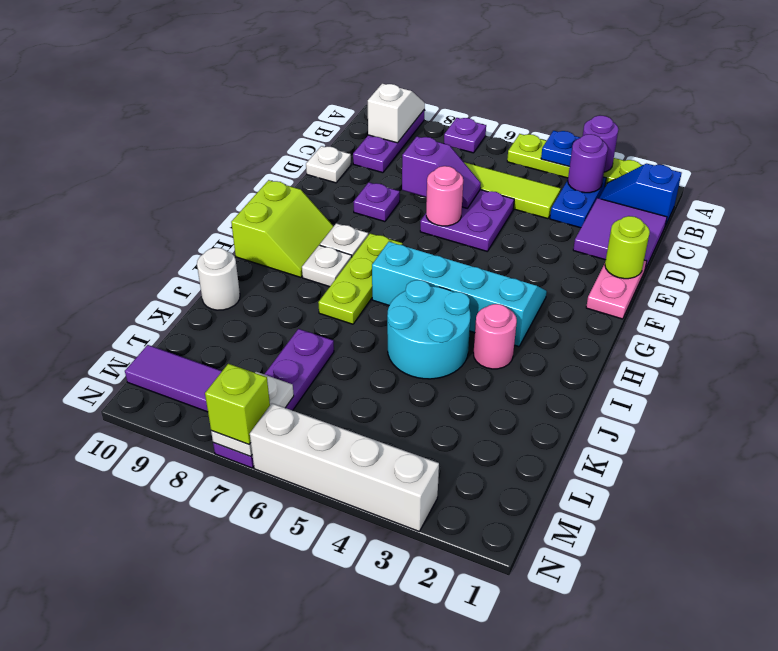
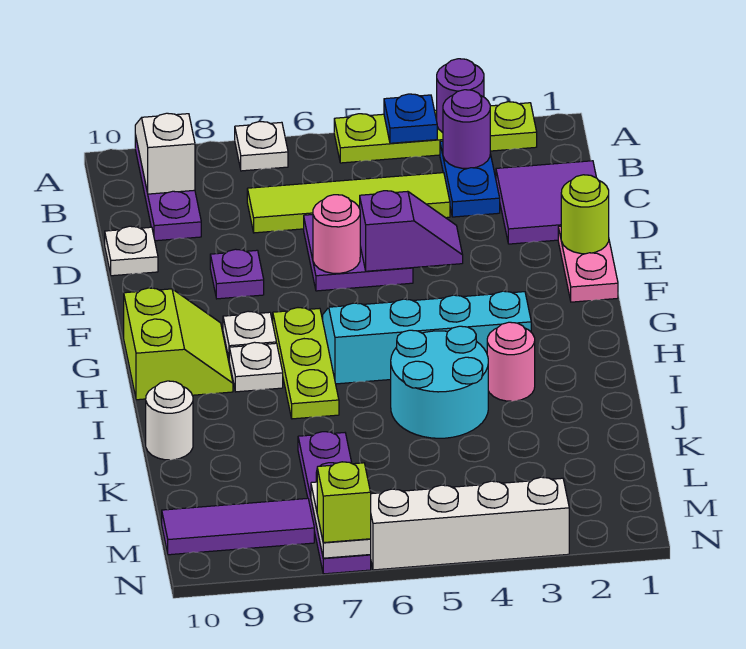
purple plate A7 level 1 -> white plate A7 level 1
blue slope B1:B2 level 1 top 1 -> none
purple slope D6:D7 level 2 top 7 -> purple slope E4:E5 level 2 top 5

